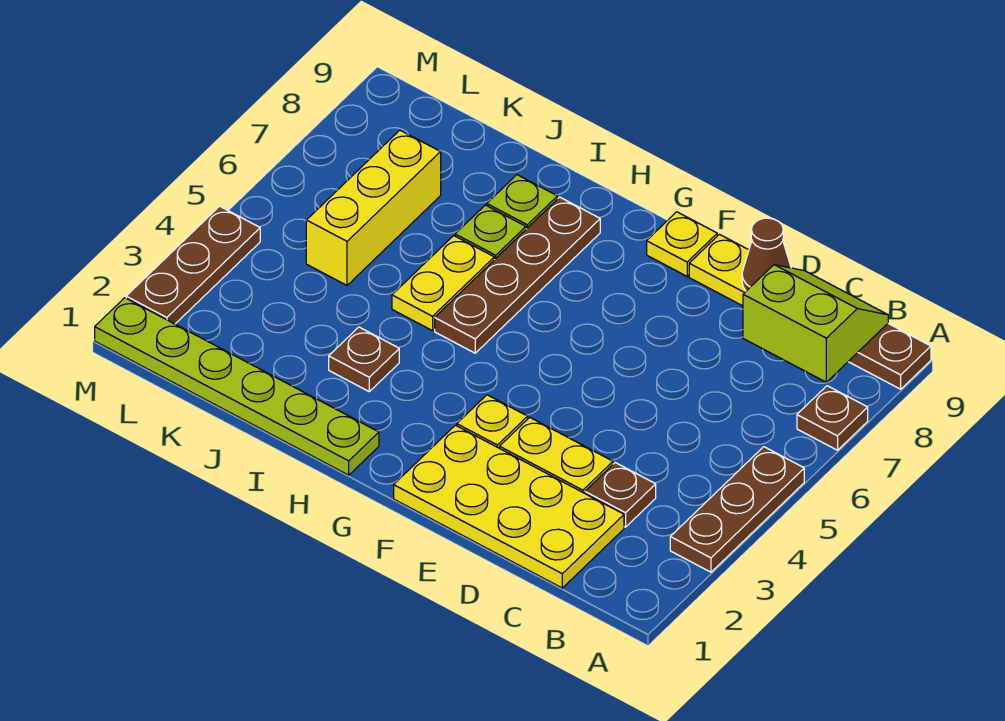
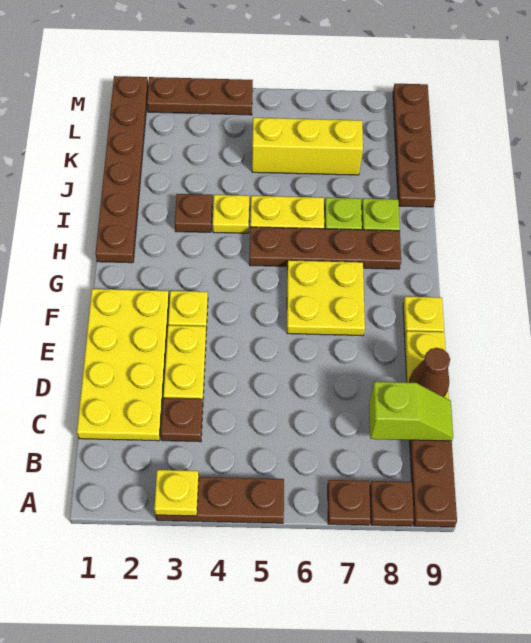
none -> yellow plate A3 level 2
none -> brown plate A8 level 1
lime slope B8:C9 level 2 top 8 -> lime slope C8:C9 level 2 top 8
none -> yellow plate F6:G7 level 1
lime plate H1:M1 level 1 -> brown plate H1:M1 level 1
none -> yellow plate I4 level 1
none -> brown plate J9:M9 level 1

